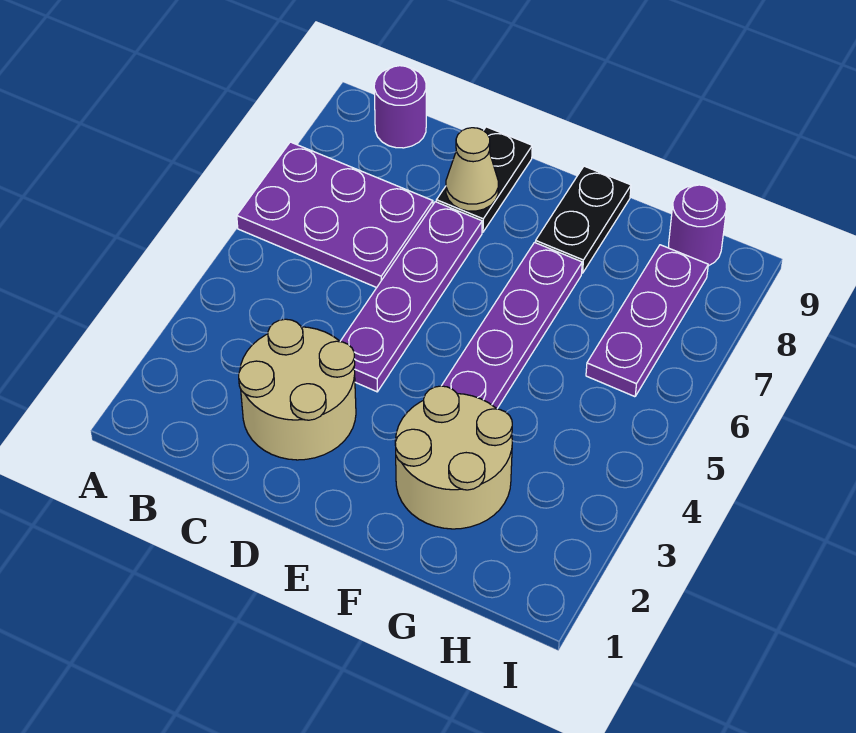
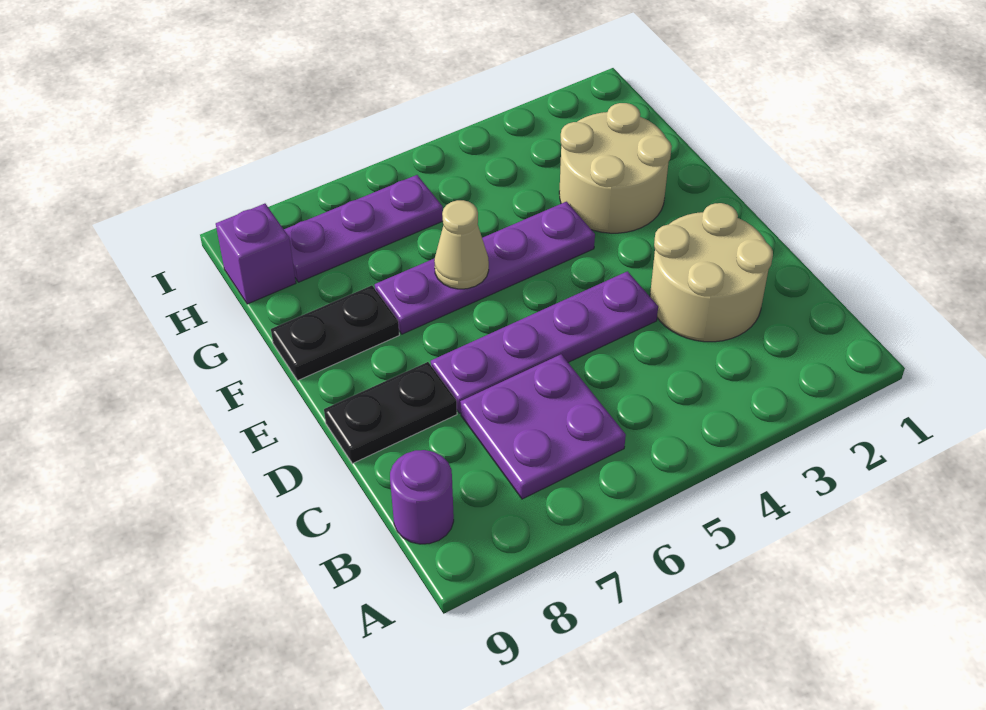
purple plate A6:C7 level 1 -> purple plate B6:C7 level 1
tan cone D8 level 2 -> tan cone F6 level 2
purple round brick H9 level 1 -> purple brick H9 level 1

